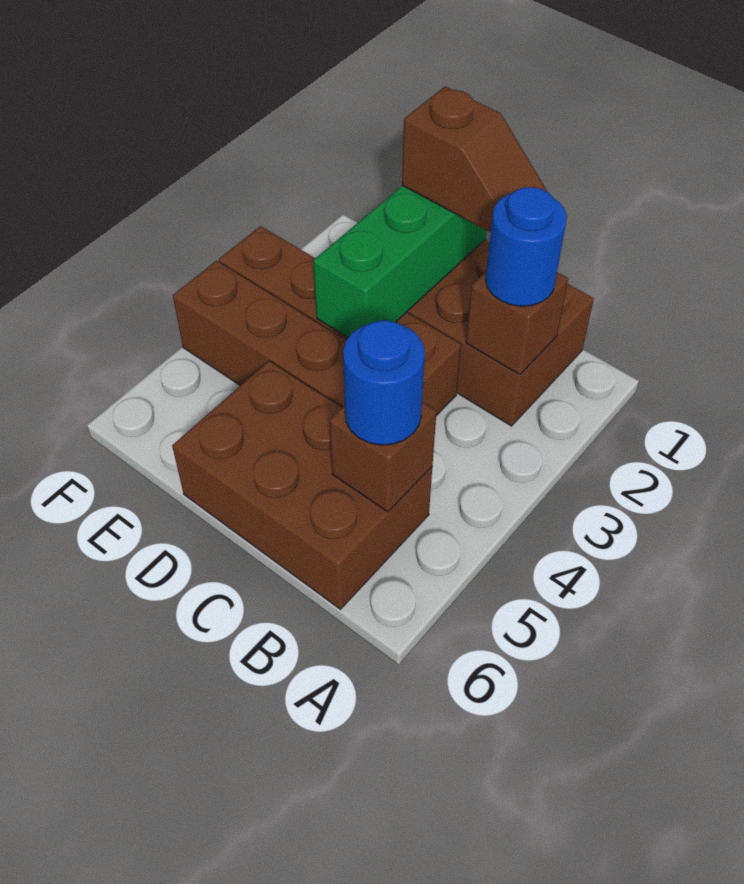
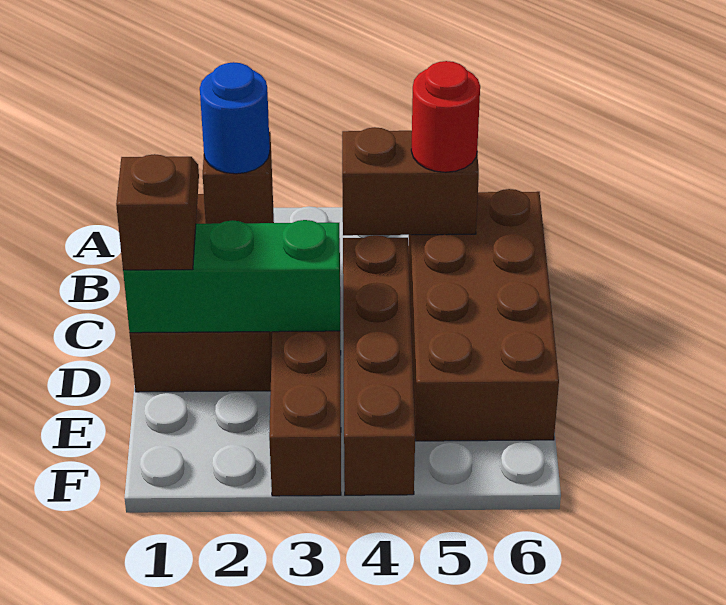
brown brick B5:D6 level 1 -> brown brick B5:E6 level 1
brown brick B5 level 2 -> brown brick B4:B5 level 2
blue round brick B5 level 3 -> red round brick B5 level 3

